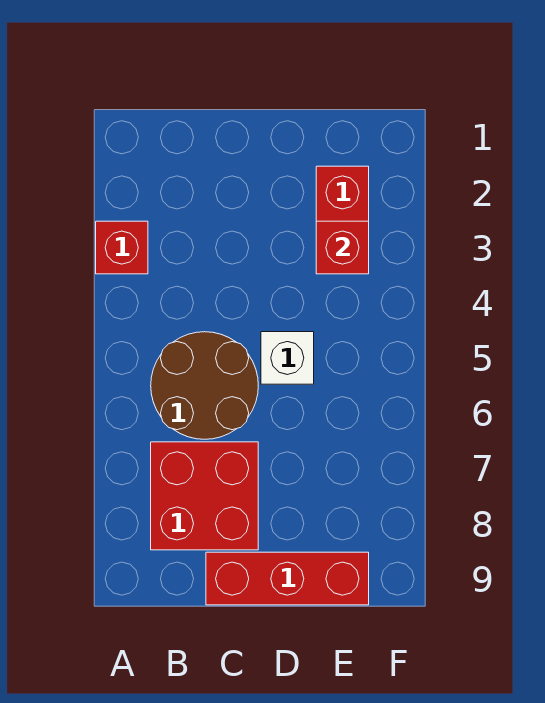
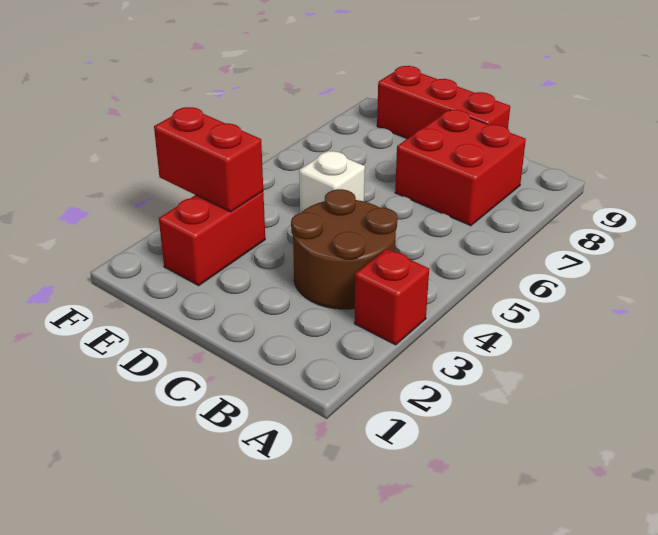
brown round brick B5:C6 level 1 -> brown round brick B3:C4 level 1
red brick E3 level 2 -> red brick E3:F3 level 2

